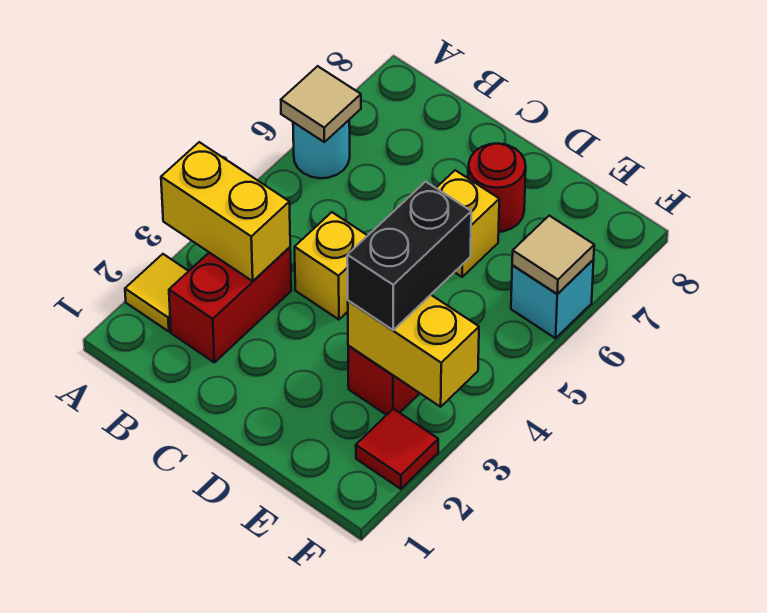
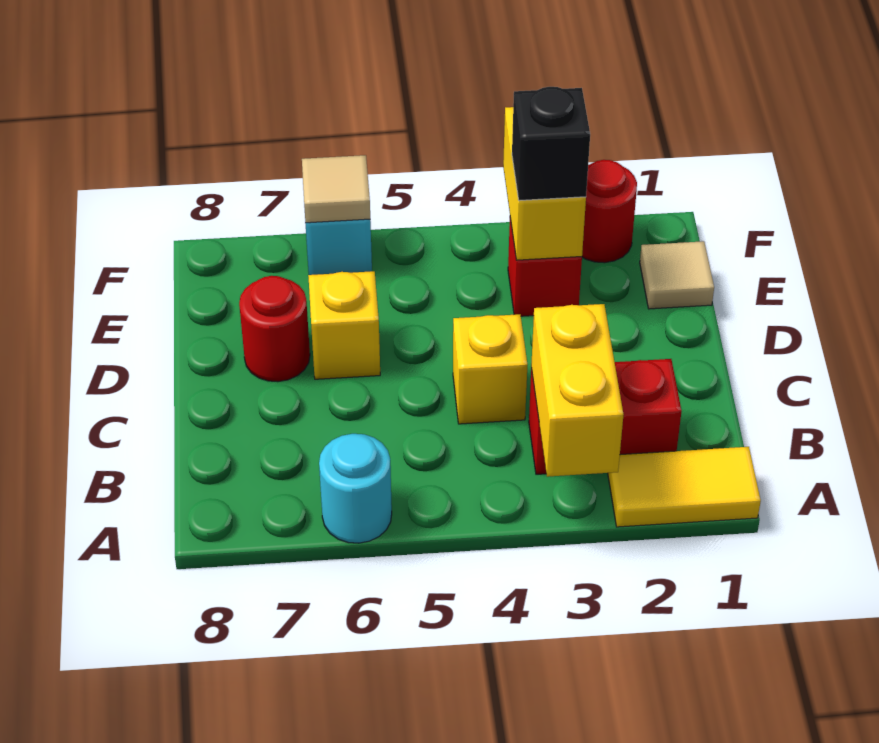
yellow tile A2 level 1 -> yellow tile A1:A2 level 1
tan tile A6 level 2 -> tan tile E1 level 1
black brick E3:E4 level 3 -> black brick E3 level 3
red tile F2 level 1 -> red round brick F2 level 1

